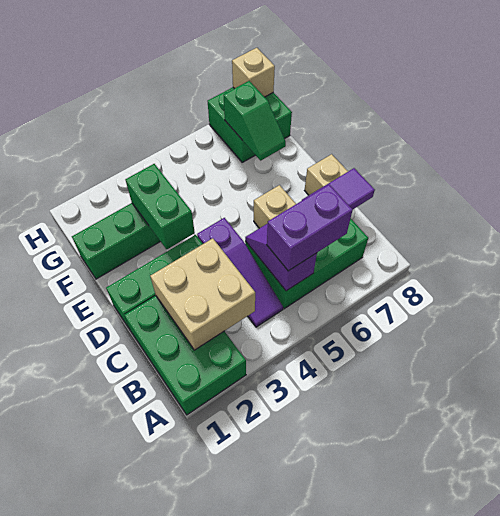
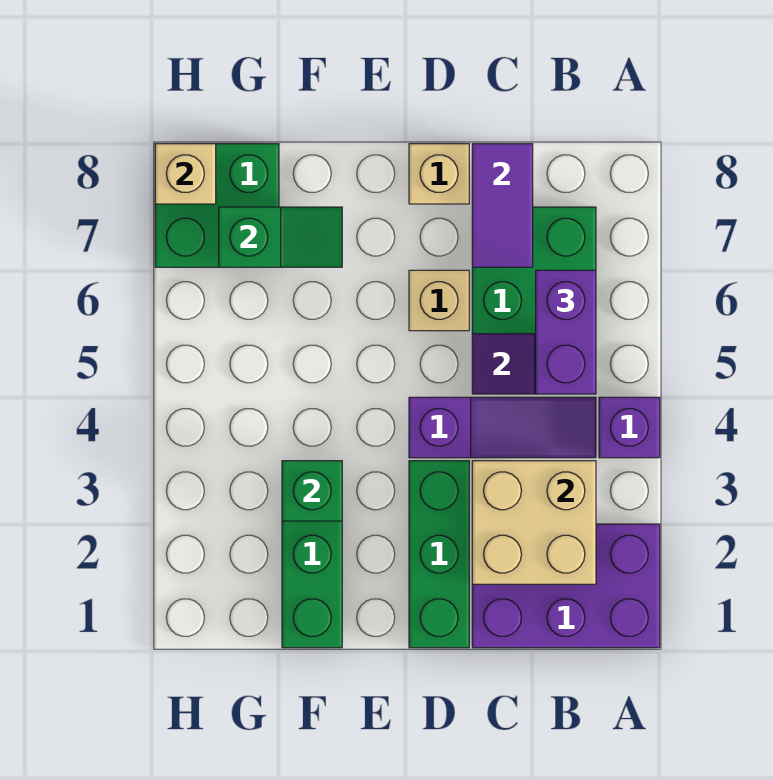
green brick A1:C2 level 1 -> purple brick A1:C2 level 1
none -> purple brick A4 level 1
green brick E3:F3 level 2 -> green brick F3 level 2

